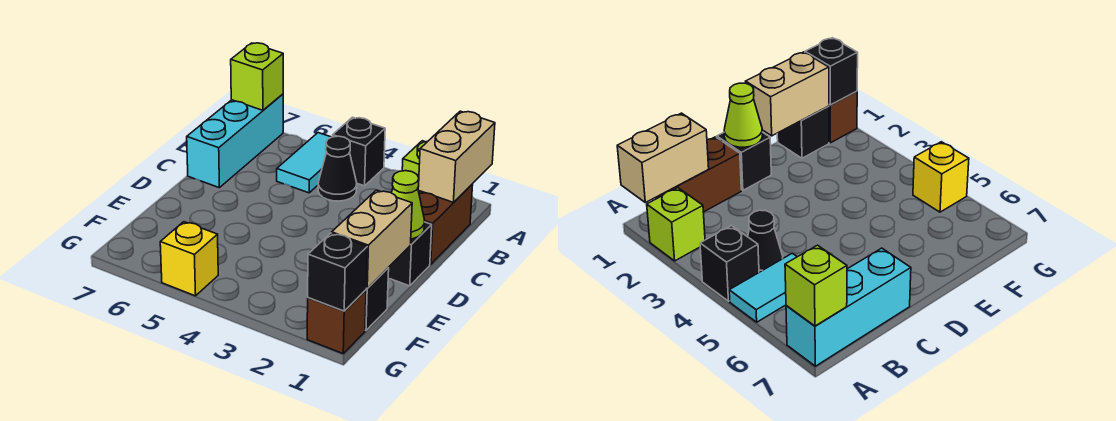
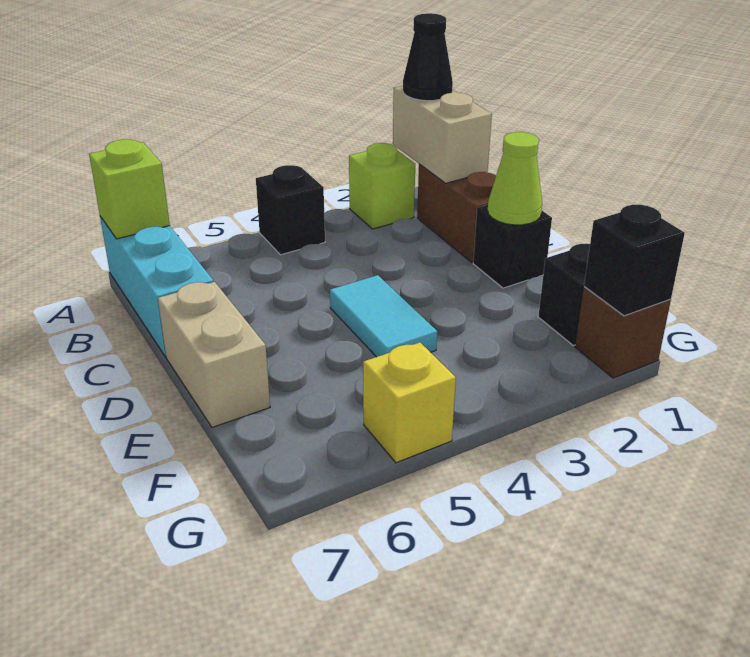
cyan tile A5:B5 level 1 -> cyan tile D4:E4 level 1
black cone B4 level 1 -> black cone A1 level 3
tan brick E1:F1 level 2 -> tan brick D7:E7 level 1

